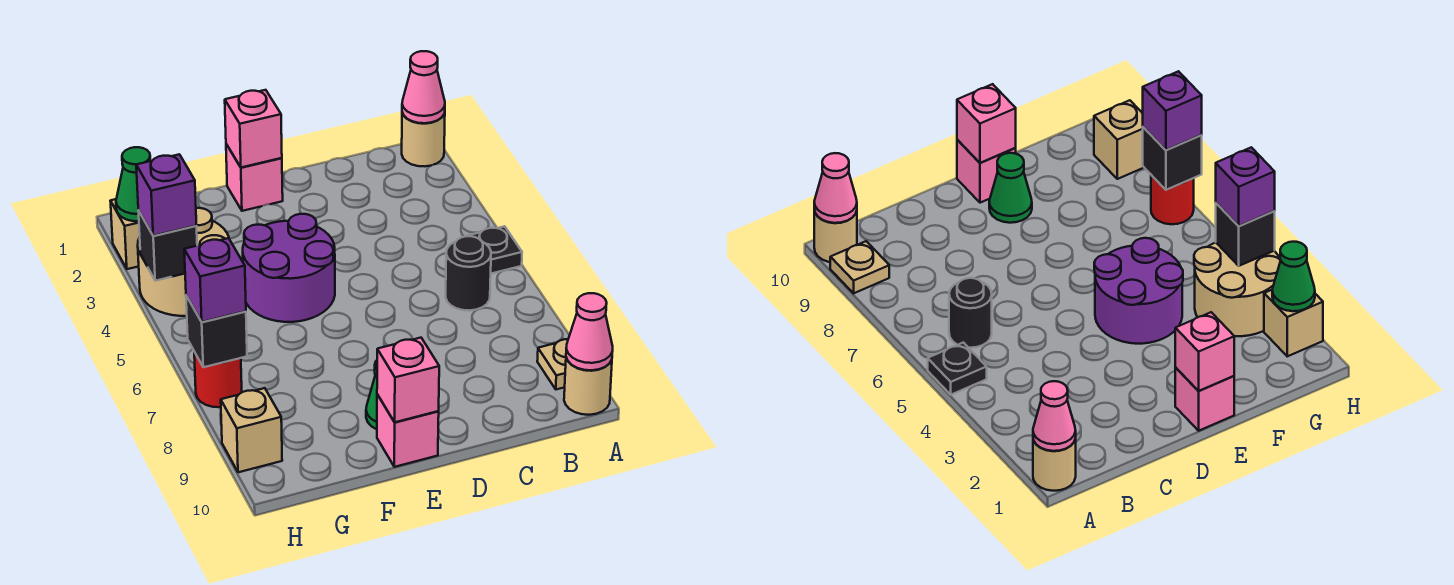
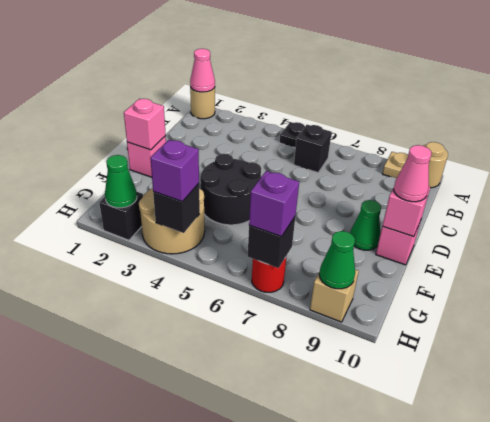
pink cone A10 level 2 -> pink cone E10 level 3
black round brick B6 level 1 -> black brick B6 level 1
purple round brick E4:F5 level 1 -> black round brick E4:F5 level 1
tan brick H2 level 1 -> black brick H2 level 1
none -> green cone H9 level 2

